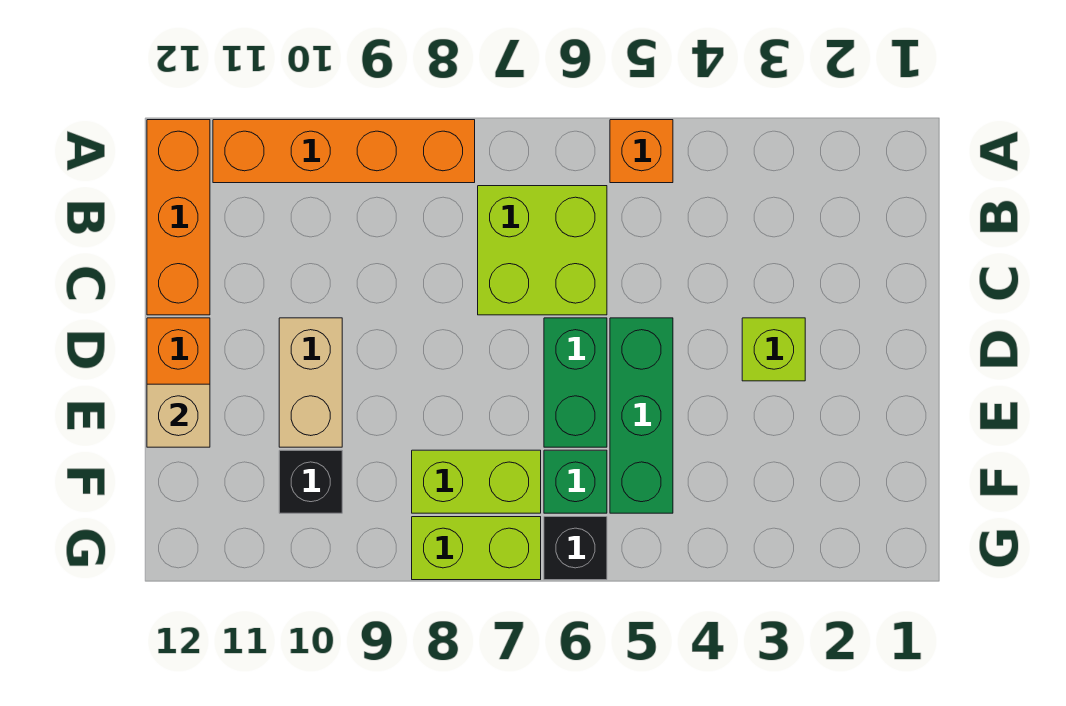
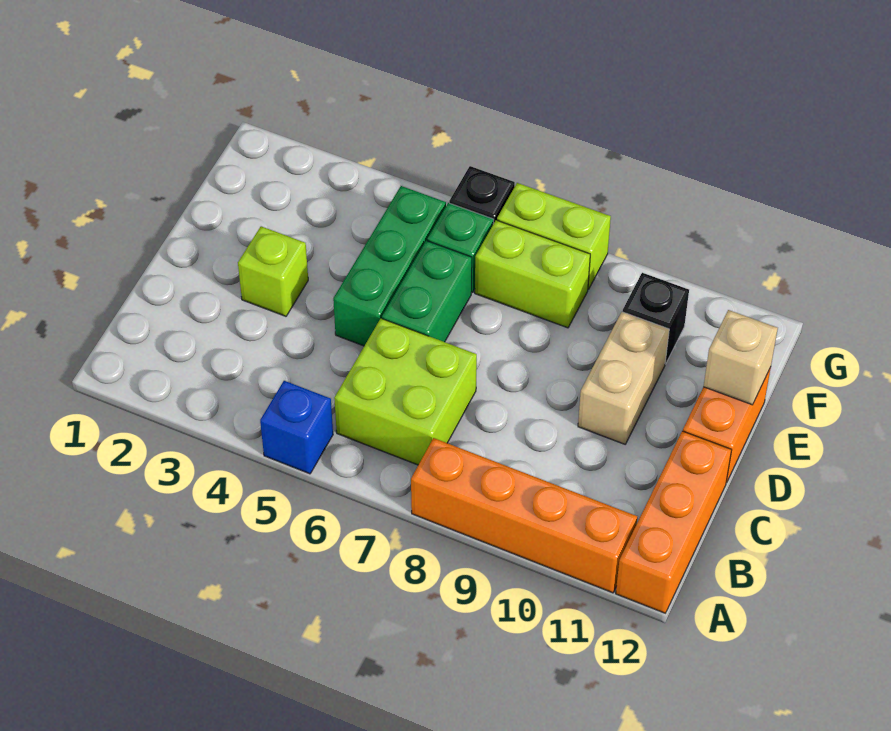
orange brick A5 level 1 -> blue brick A5 level 1

